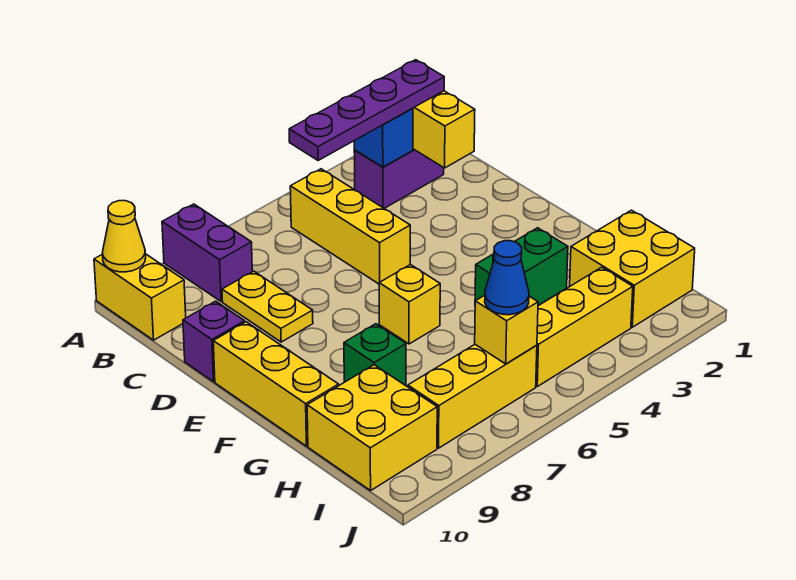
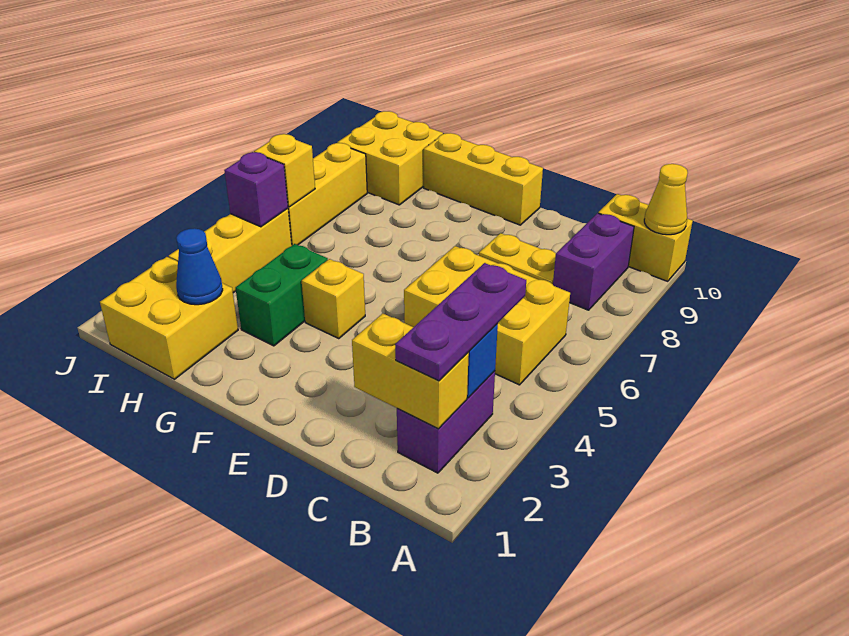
purple brick A8:B8 level 1 -> purple brick B8:B9 level 1
purple plate B2:B5 level 3 -> purple plate B2:B4 level 3
yellow brick B5:D5 level 1 -> yellow brick B5:D6 level 1
purple brick D10 level 1 -> purple brick I5 level 2
yellow brick F6 level 1 -> yellow brick F4 level 1
green brick G8 level 1 -> none
blue cone I6 level 3 -> blue cone H2 level 2

